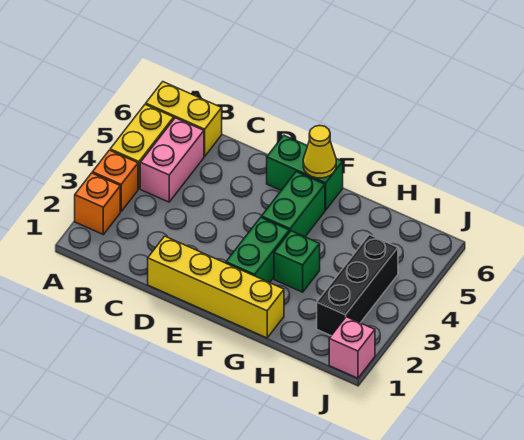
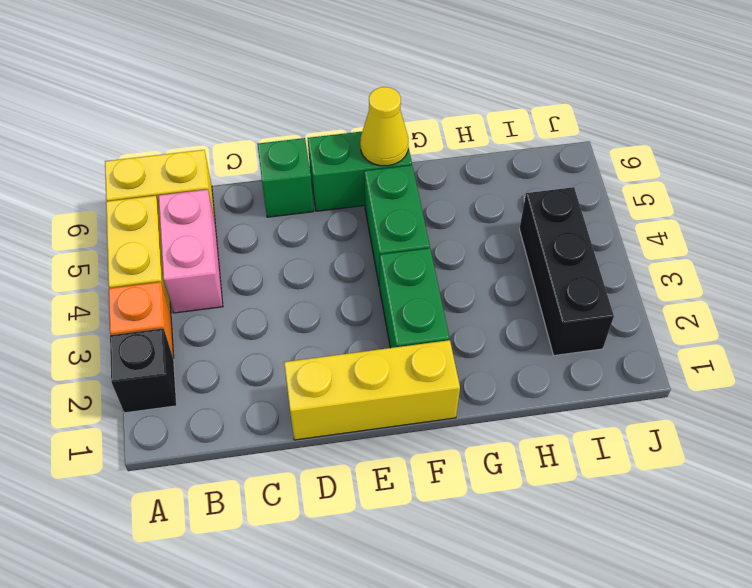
orange brick A2 level 1 -> black brick A2 level 1
yellow brick D1:G1 level 1 -> yellow brick D1:F1 level 1
green brick G3 level 1 -> green brick D6 level 1
pink brick J1 level 1 -> none

